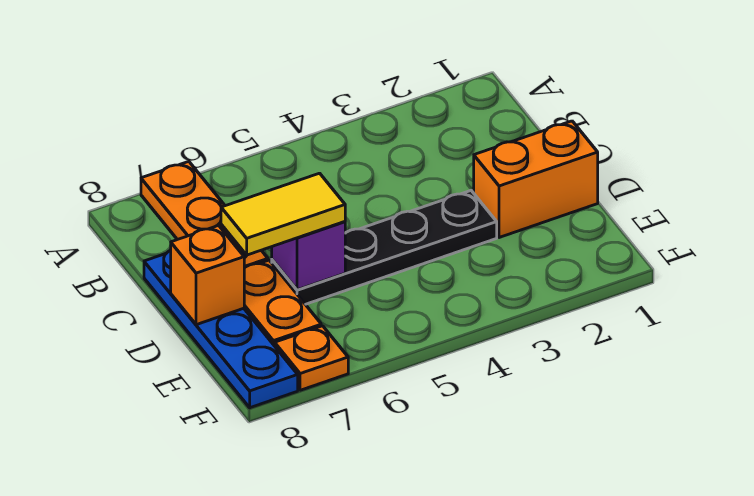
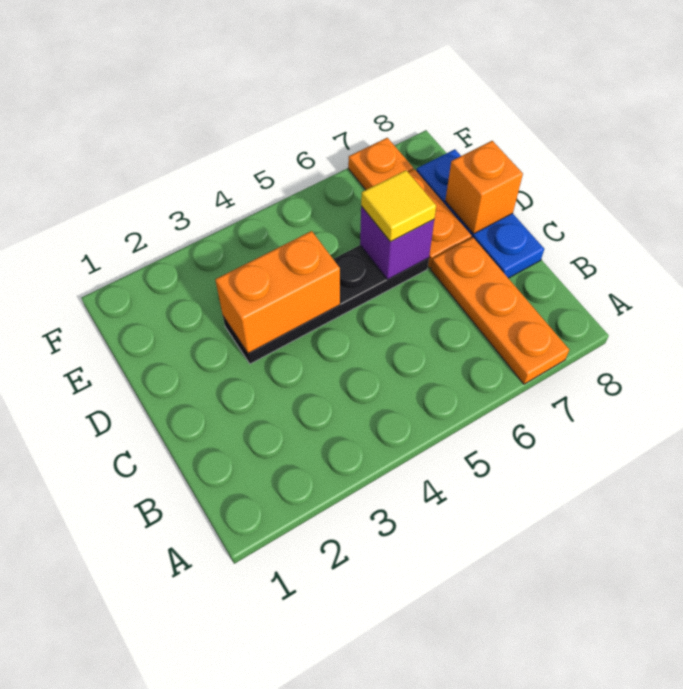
blue plate C8:F8 level 1 -> blue plate C8:E8 level 1
orange brick D1:D2 level 1 -> orange brick D3:D4 level 2
yellow tile D6:D7 level 3 -> yellow tile D6 level 3

